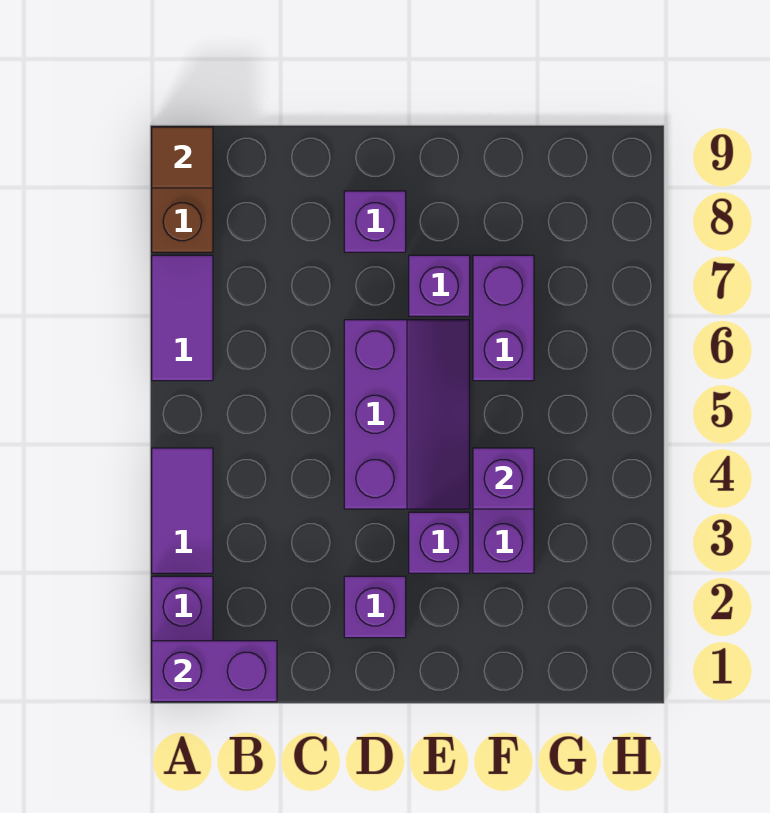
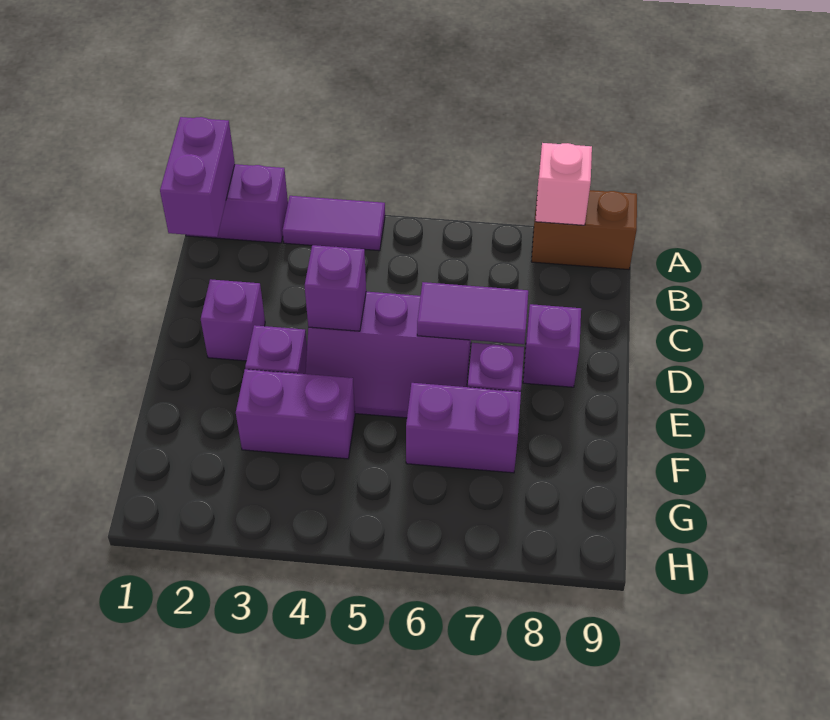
purple tile A6:A7 level 1 -> purple tile D6:D7 level 2
none -> pink brick A8 level 2
brown tile A9 level 2 -> none
purple brick F4 level 2 -> purple brick D4 level 2

